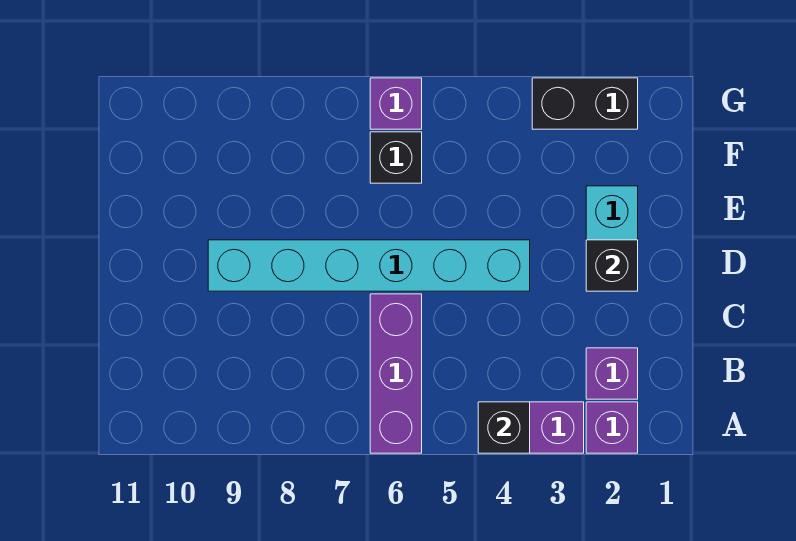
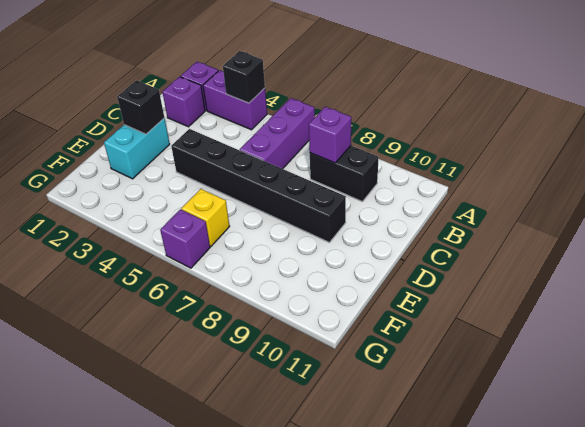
none -> purple brick B8 level 2
cyan brick D4:D9 level 1 -> black brick D4:D9 level 1
black brick F6 level 1 -> yellow brick F6 level 1
black brick G2:G3 level 1 -> black brick B8:B9 level 1

